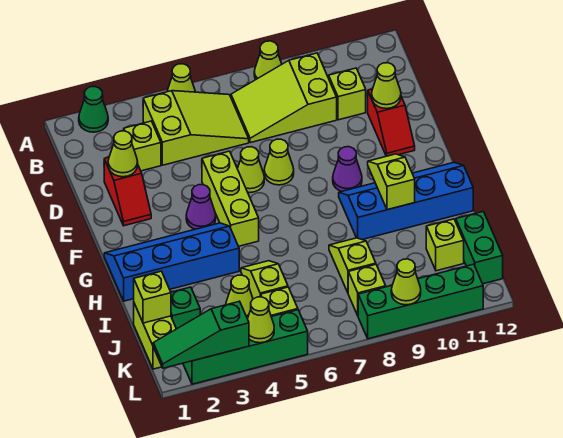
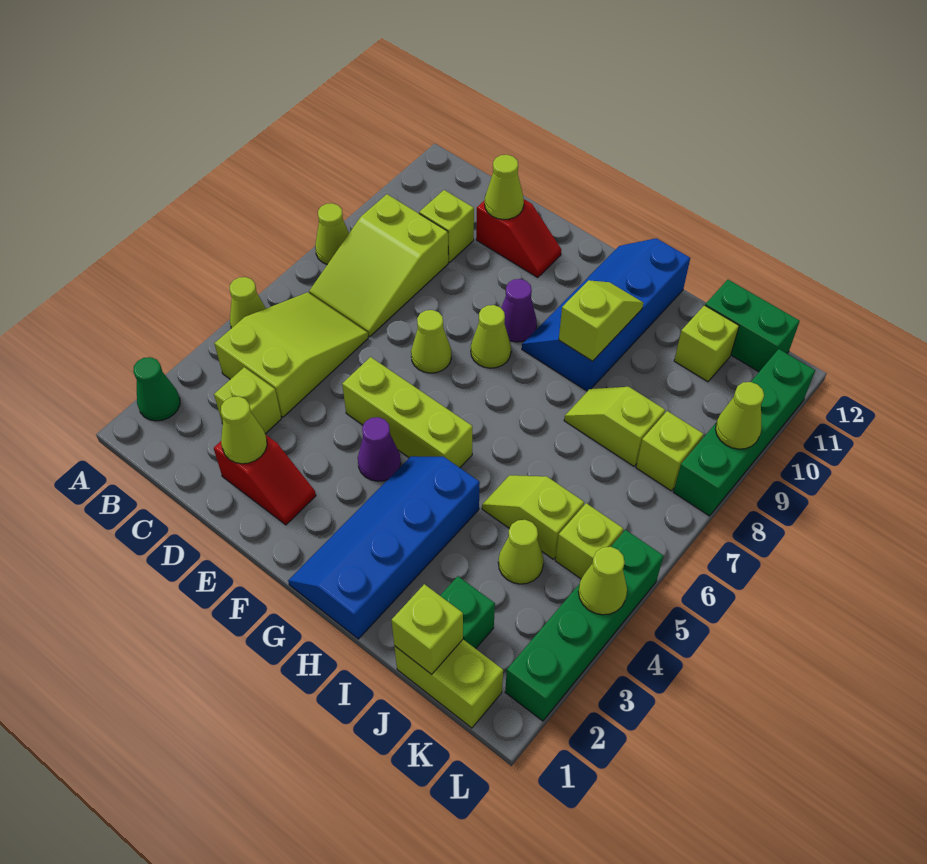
lime cone E6 level 1 -> lime cone F8 level 1
lime slope G10:H10 level 2 top H -> lime slope H9:H10 level 2 top 9
green slope L1:L3 level 2 top 3 -> none

